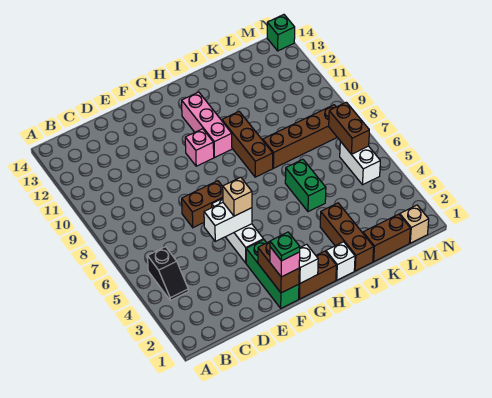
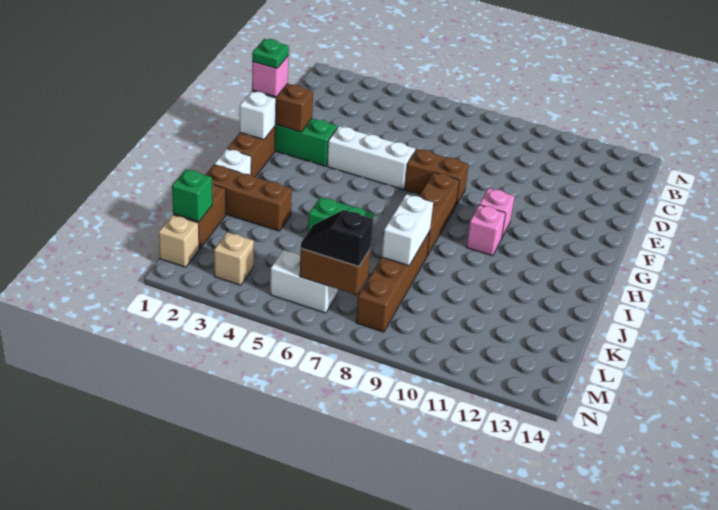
black slope B4:B5 level 1 top 5 -> black slope M6:M7 level 3 top 7
white brick E5:F5 level 2 -> white brick J8:K8 level 2
brown brick E7:F7 level 1 -> brown brick F7:F8 level 1
tan brick F5 level 3 -> tan brick M3 level 1
pink brick H10:H12 level 1 -> pink brick H10 level 1
brown brick I8:I10 level 1 -> brown brick G8:I8 level 1
green brick N14 level 1 -> green brick L1 level 2

